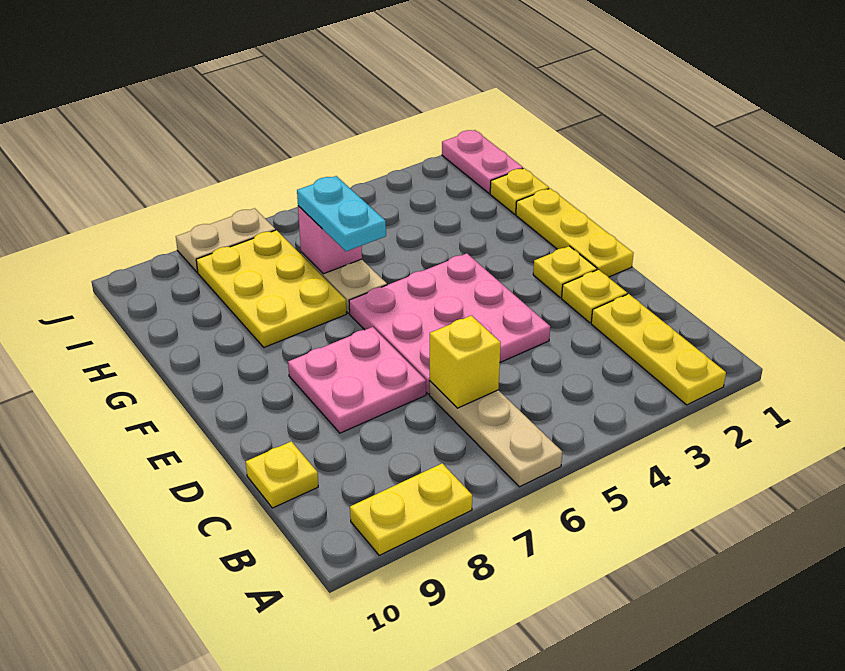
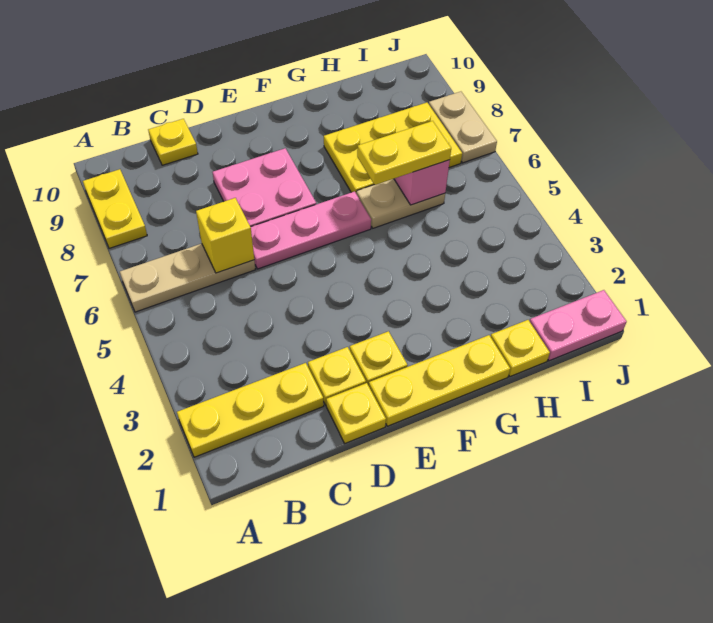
none -> yellow plate D1 level 1
pink plate D4:F6 level 1 -> pink plate D6:F6 level 1
cyan plate G6:H6 level 3 -> yellow plate G6:H6 level 3

